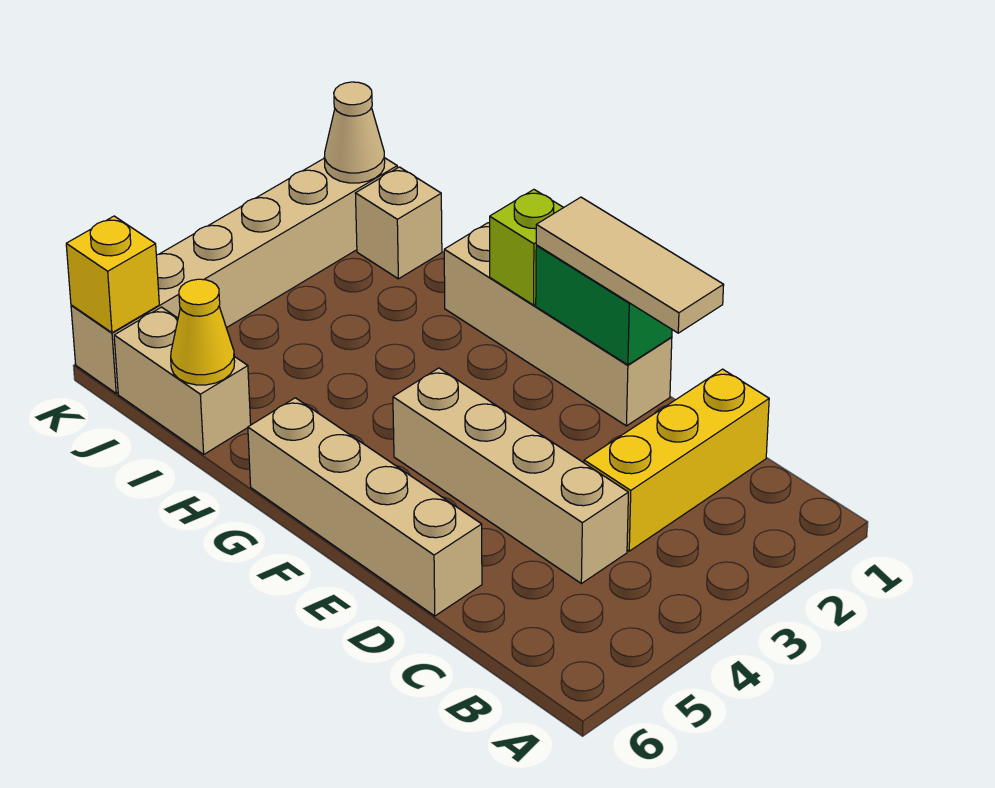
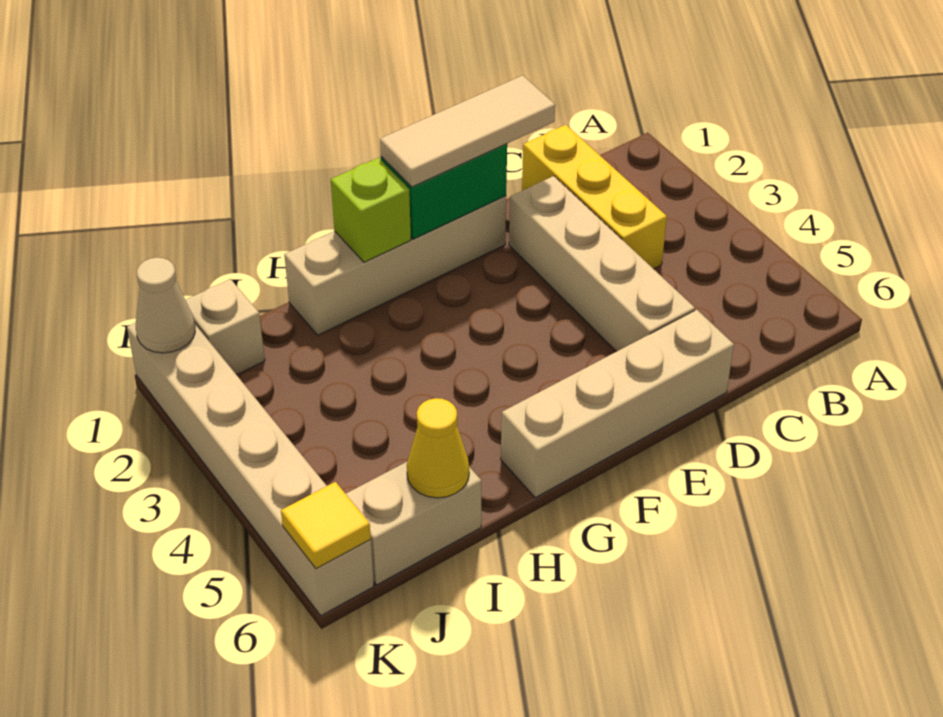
tan brick C4:F4 level 1 -> tan brick D2:D5 level 1
yellow brick K6 level 2 -> yellow tile K6 level 2

